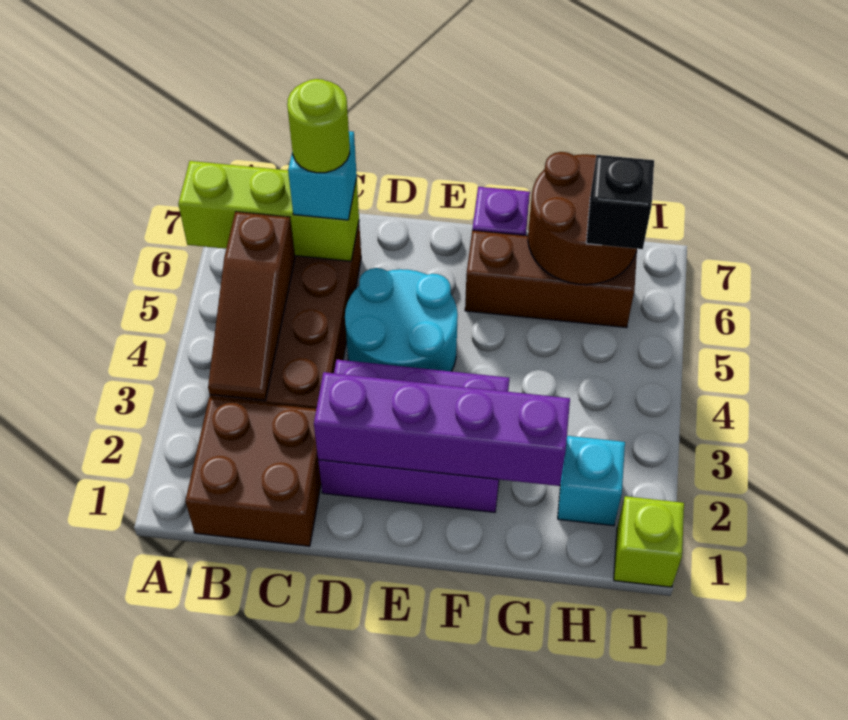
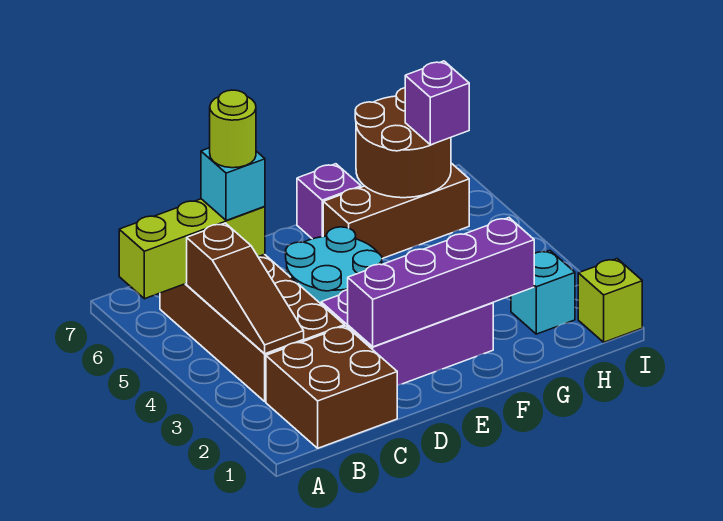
black brick H6 level 3 -> purple brick H6 level 3

